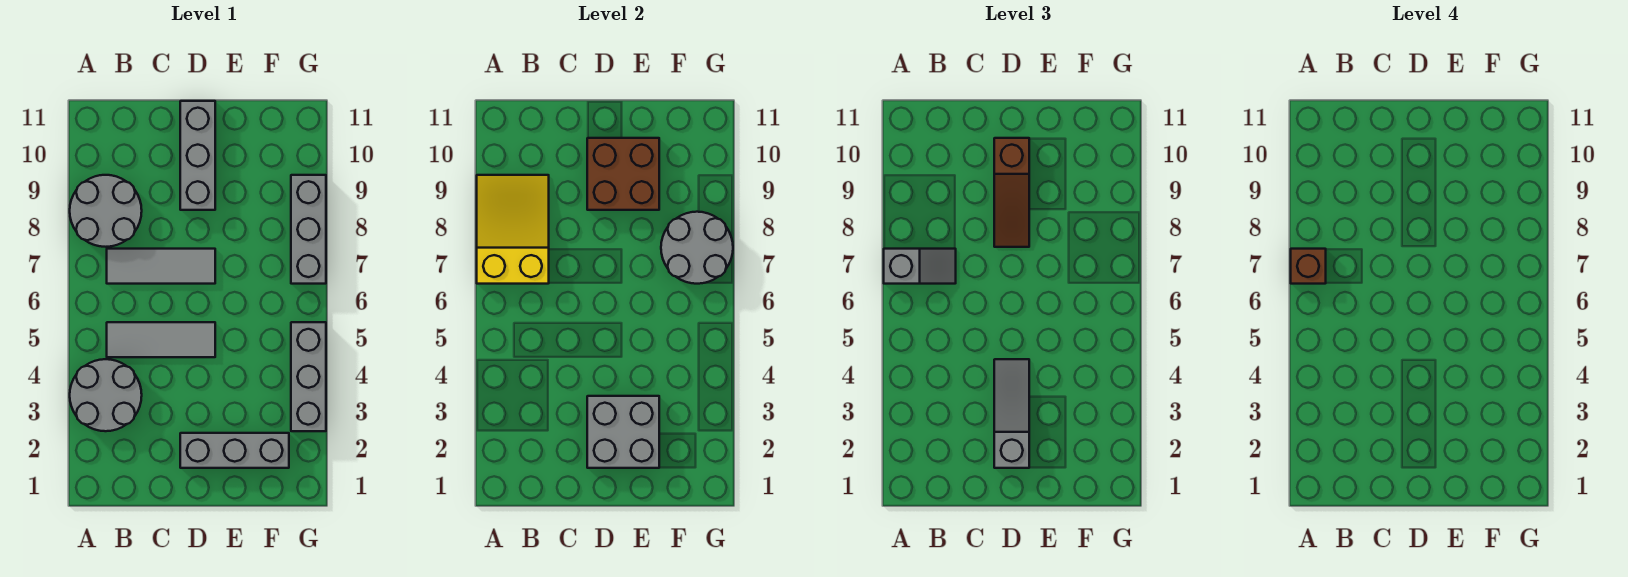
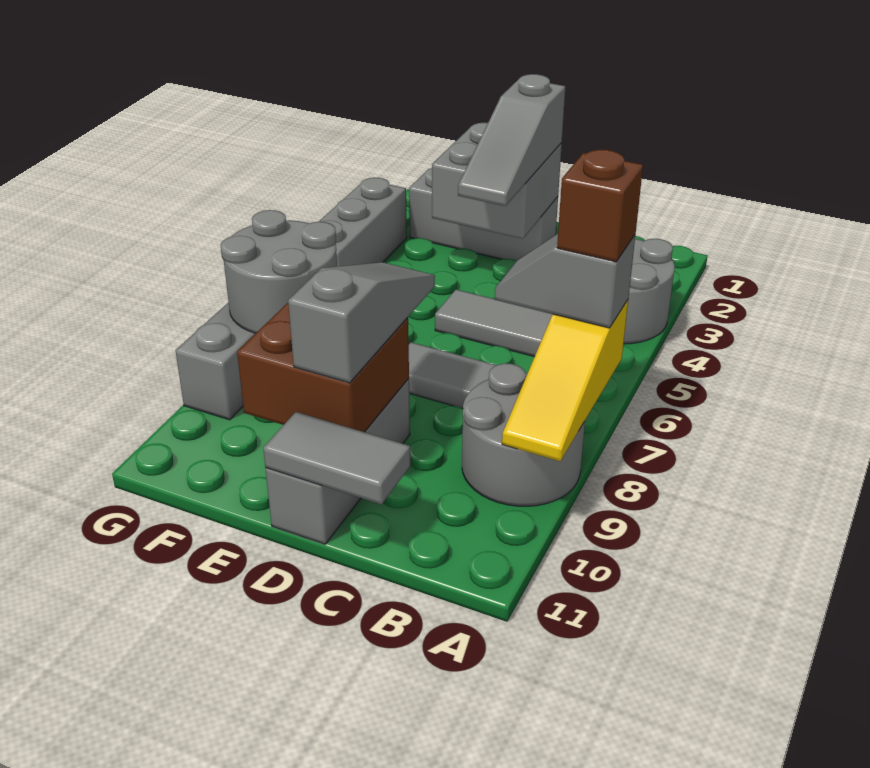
yellow slope A7:B9 level 2 top 7 -> yellow slope A7:A9 level 2 top 7
none -> grey tile C11:D11 level 2
brown slope D8:D10 level 3 top 10 -> grey slope D8:D10 level 3 top 10

